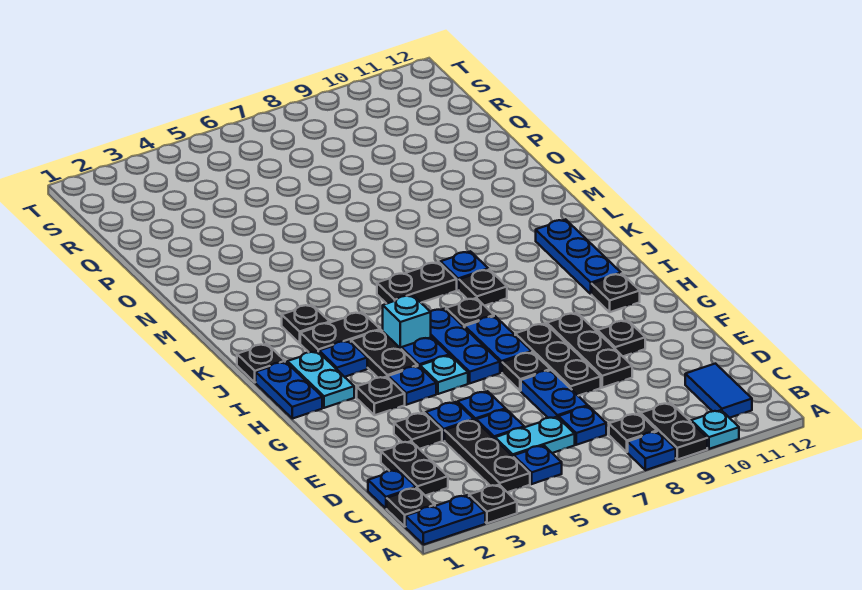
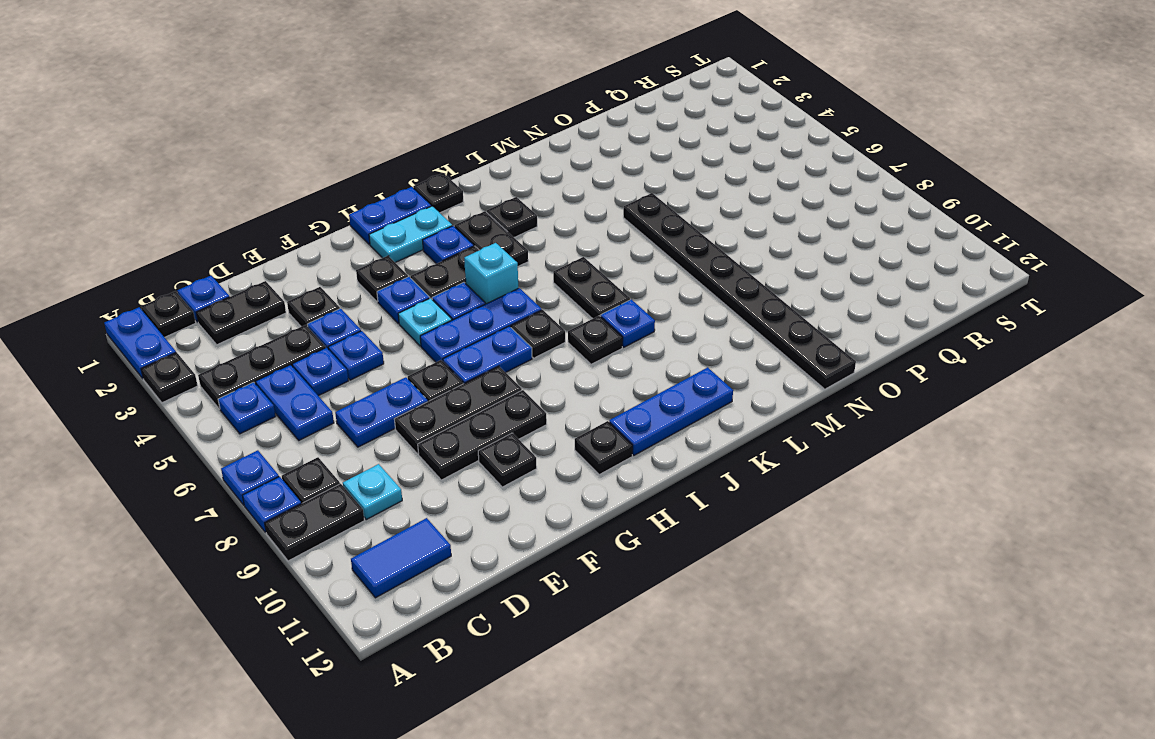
cyan plate A10 level 1 -> cyan plate C9 level 1
cyan plate C5:C6 level 1 -> blue plate C5:C6 level 1
blue plate C7 level 1 -> blue plate A7 level 1
none -> black plate N5:N12 level 1

